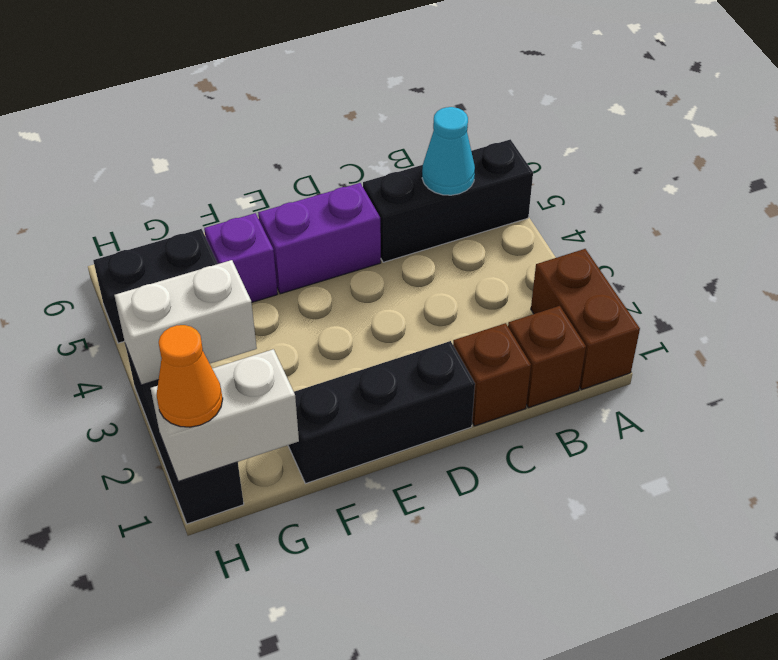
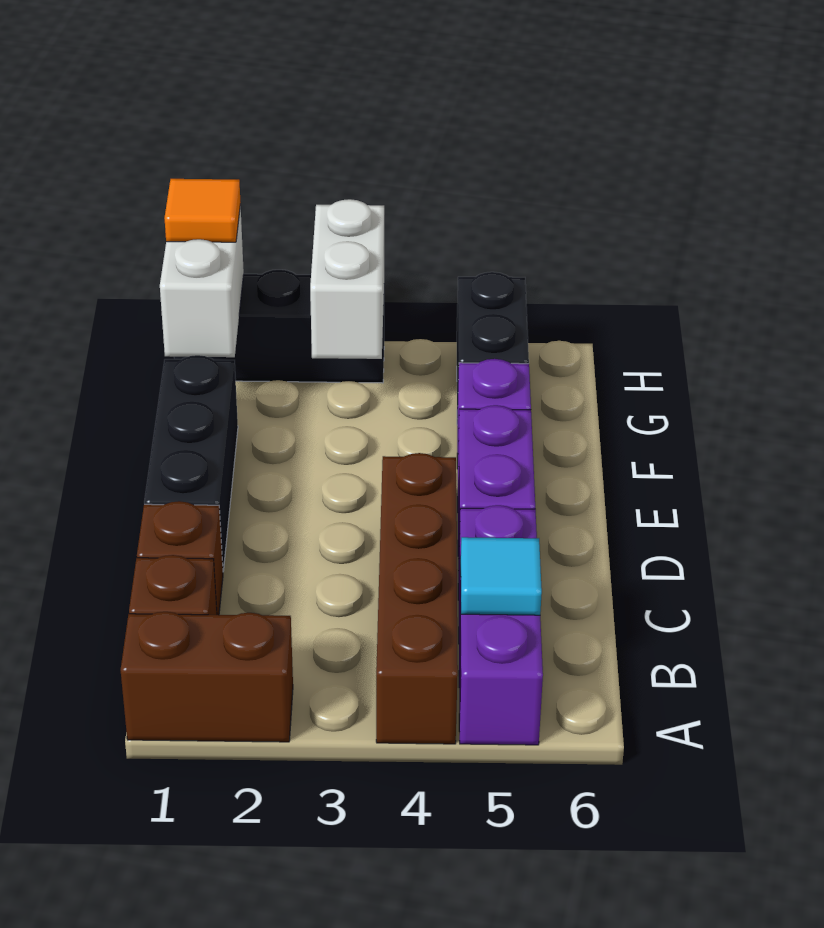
none -> brown brick A4:D4 level 1
black brick A5:C5 level 1 -> purple brick A5:C5 level 1
cyan cone B5 level 2 -> cyan tile B5 level 2
orange cone H1 level 3 -> orange tile H1 level 3

